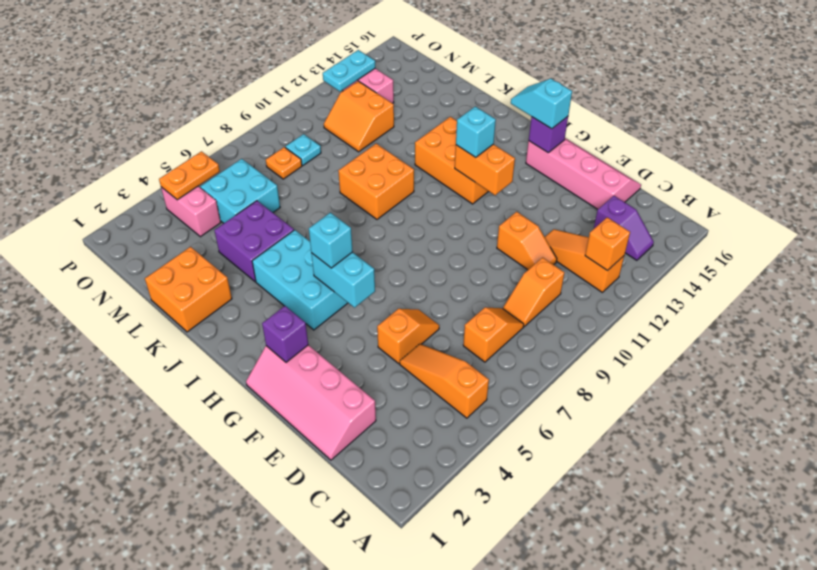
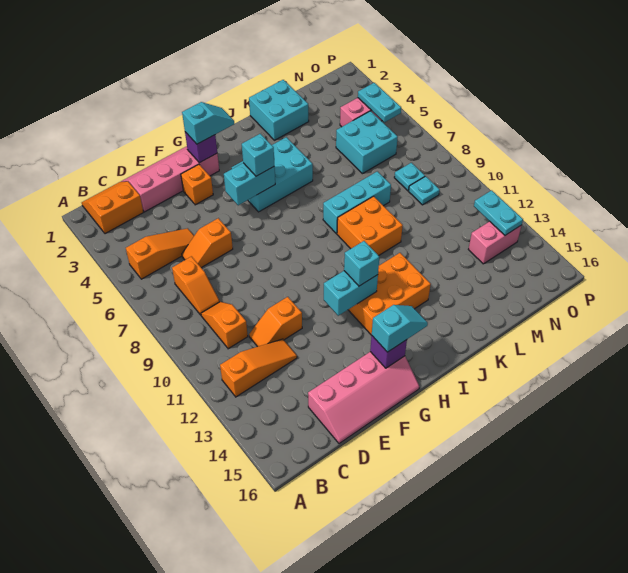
orange brick B12 level 2 -> orange brick F3 level 1
purple slope B14:C14 level 1 top C -> none
orange slope E5:E6 level 1 top 5 -> orange slope D6:E6 level 1 top E
none -> cyan slope G2:H2 level 3 top G
orange brick G12:H12 level 2 -> cyan brick G12:H12 level 2
none -> cyan brick J8:L8 level 1
orange brick K1:L2 level 1 -> cyan brick K1:L2 level 1
purple brick K4:L5 level 1 -> none
orange slope M11:N12 level 1 top 12 -> orange slope B1:C2 level 1 top 2
orange plate N8 level 1 -> cyan plate N8 level 1
orange plate O4:O5 level 2 -> cyan plate O4:O5 level 2

